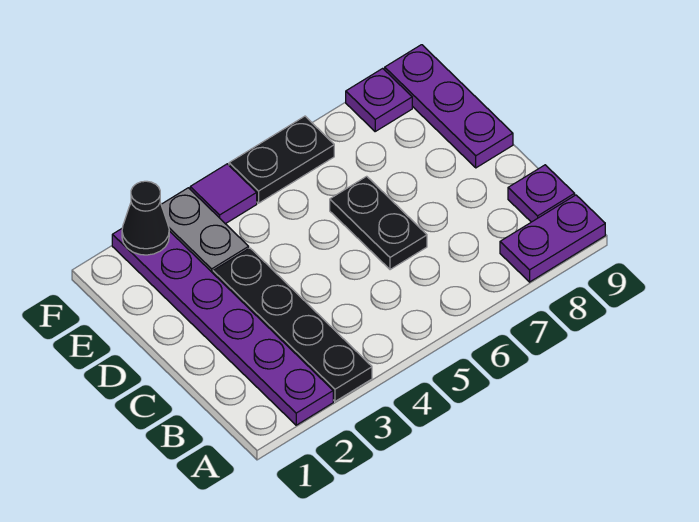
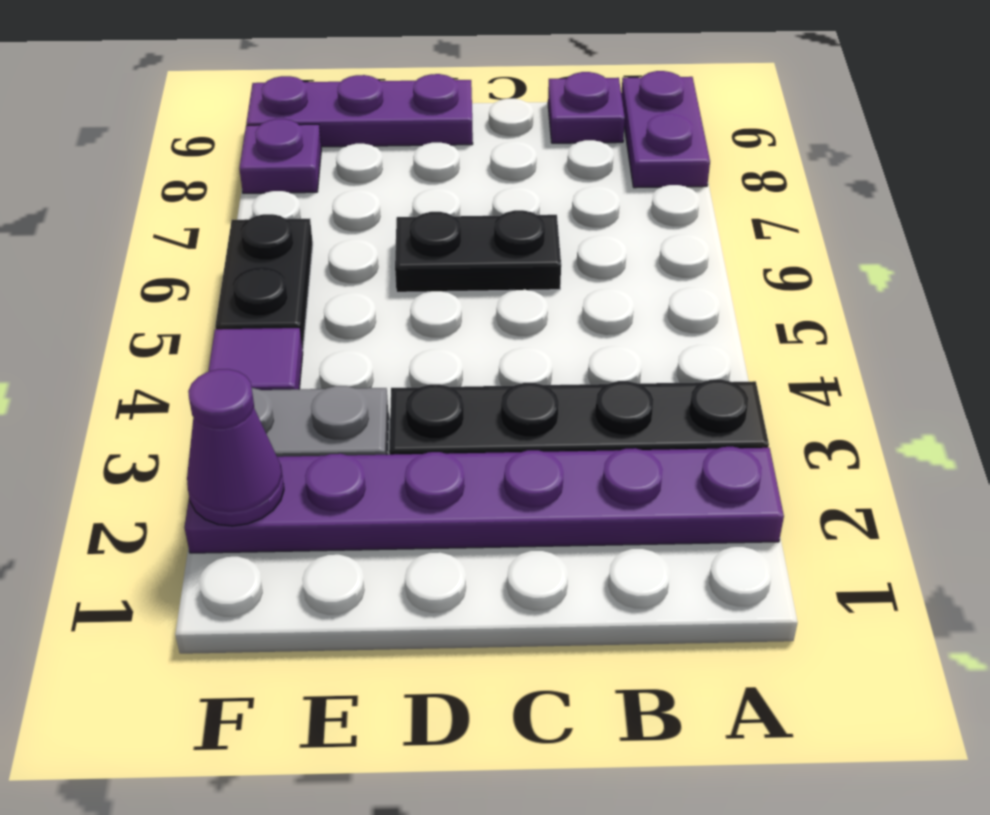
black cone F2 level 2 -> purple cone F2 level 2

